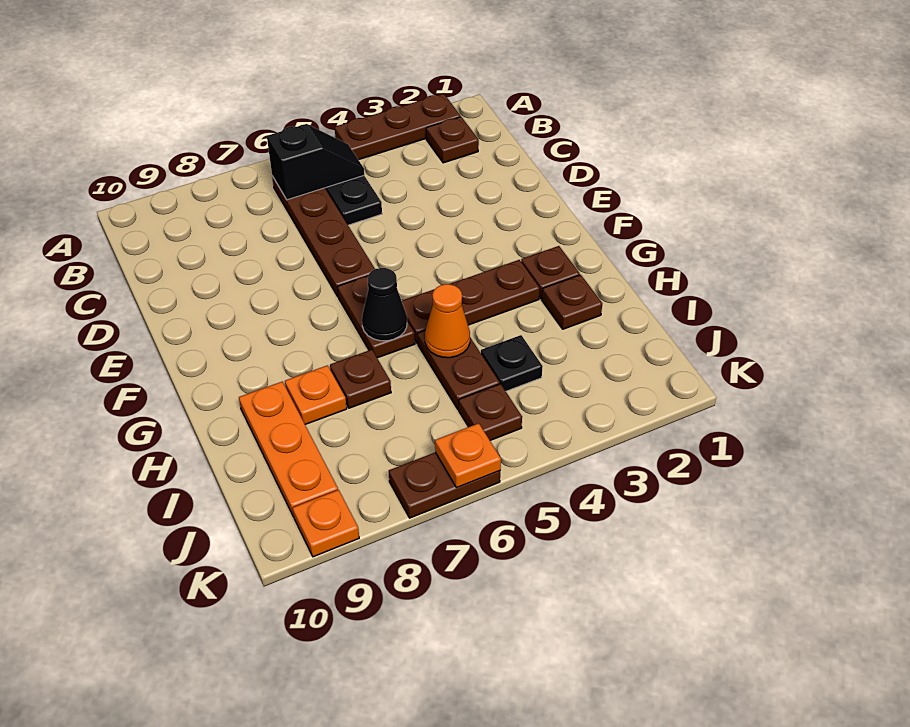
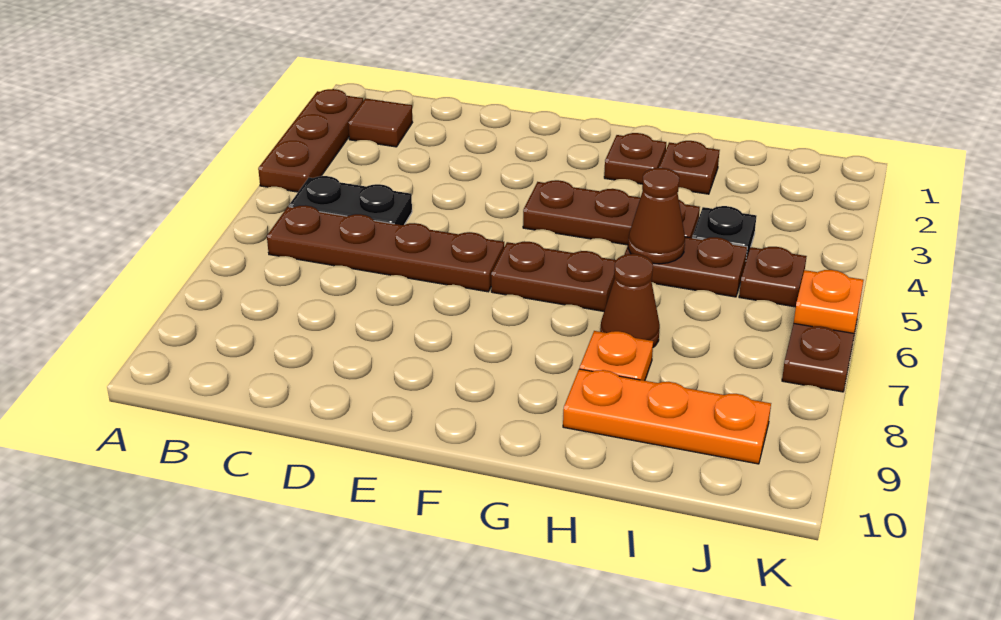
brown plate B2 level 1 -> brown tile B2 level 1
black slope B5:B6 level 2 top 6 -> none
brown plate G3:G5 level 1 -> brown plate F4:H4 level 1
black cone G6 level 2 -> none
orange cone H5 level 2 -> brown cone H5 level 2
brown plate H7 level 1 -> brown cone H7 level 1
orange plate K9 level 1 -> none

